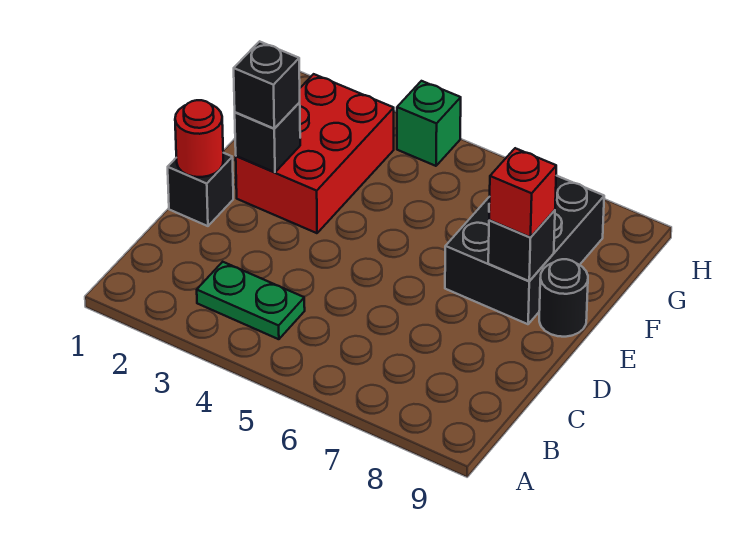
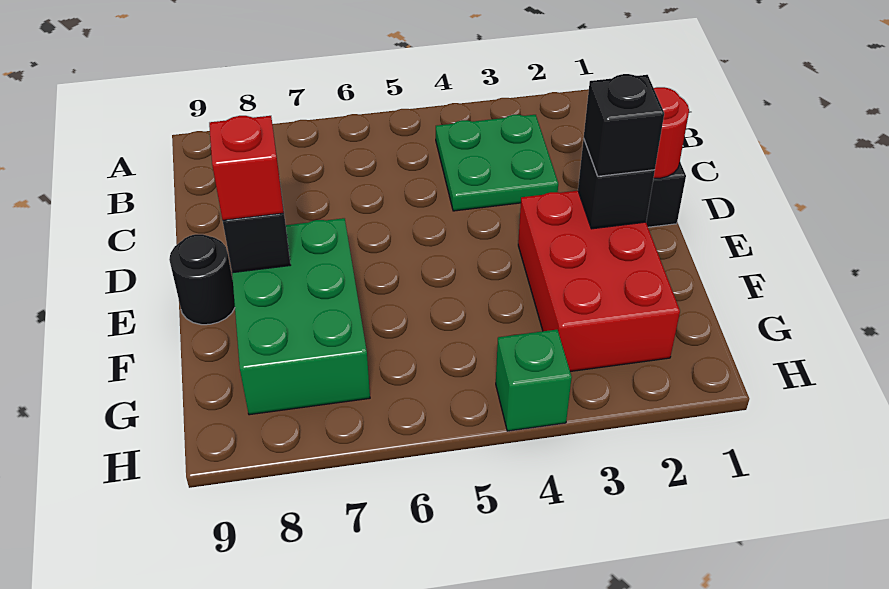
green plate B3:B4 level 1 -> green plate B3:C4 level 1
black brick E7:G8 level 1 -> green brick E7:G8 level 1

